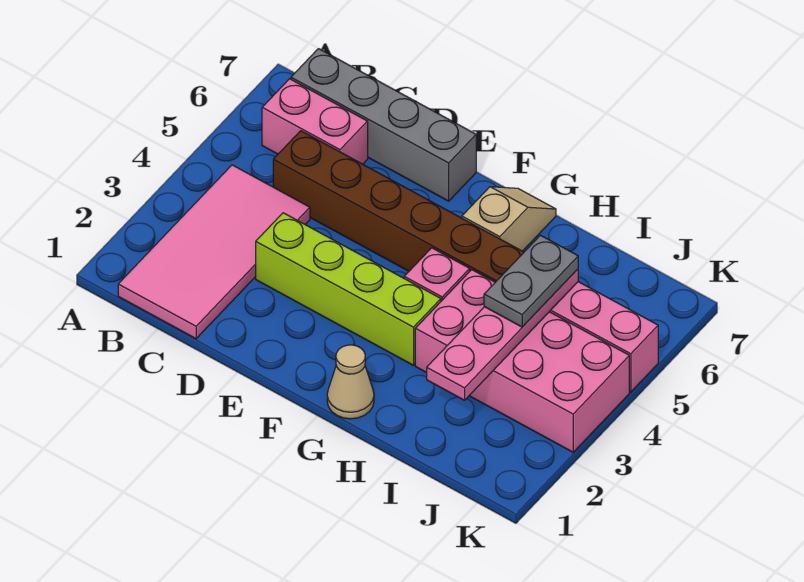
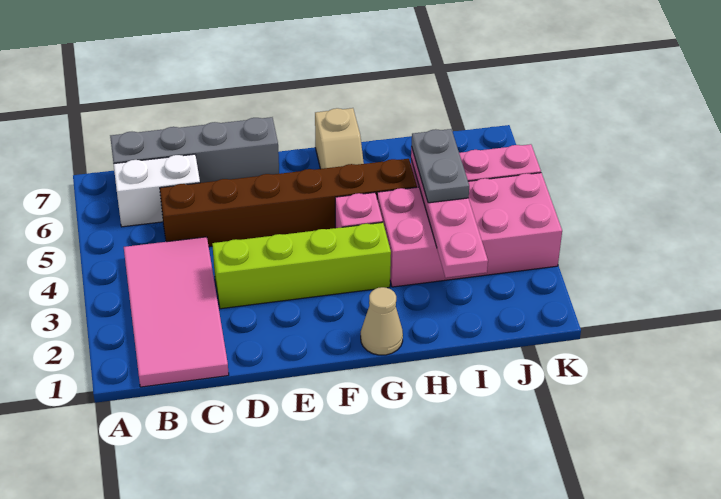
pink brick B6:C6 level 1 -> white brick B6:C6 level 1
tan slope G6:G7 level 1 top 6 -> tan slope G6:G7 level 1 top 7

